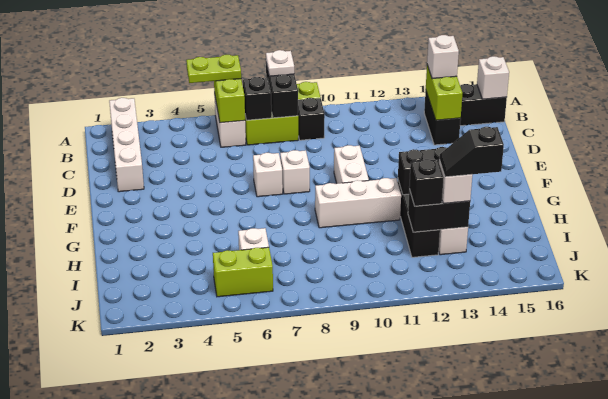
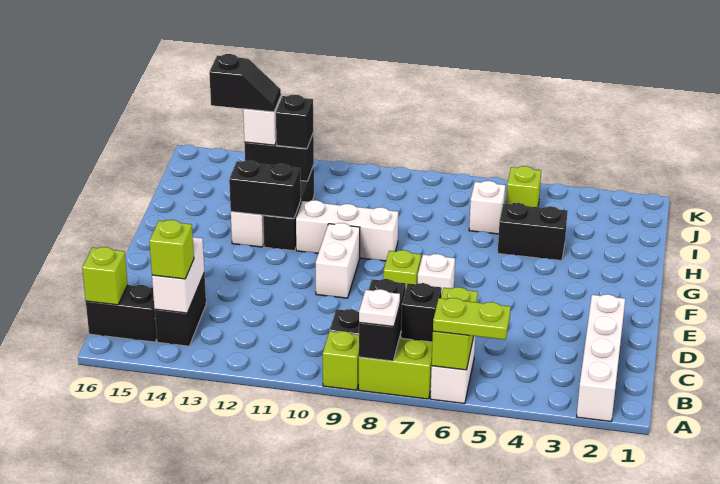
lime brick B14:C14 level 2 -> white brick B14:C14 level 2
white brick B14 level 3 -> lime brick B14 level 3
white brick B16 level 2 -> lime brick B16 level 2
white brick E8 level 1 -> lime brick E8 level 1
none -> black brick H4:H5 level 1
lime brick J5:J6 level 1 -> lime brick J5 level 1

